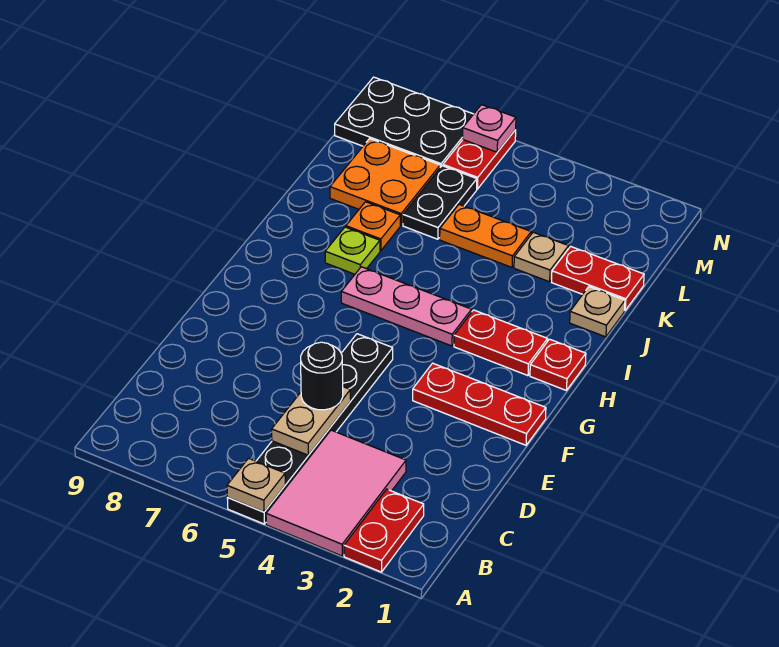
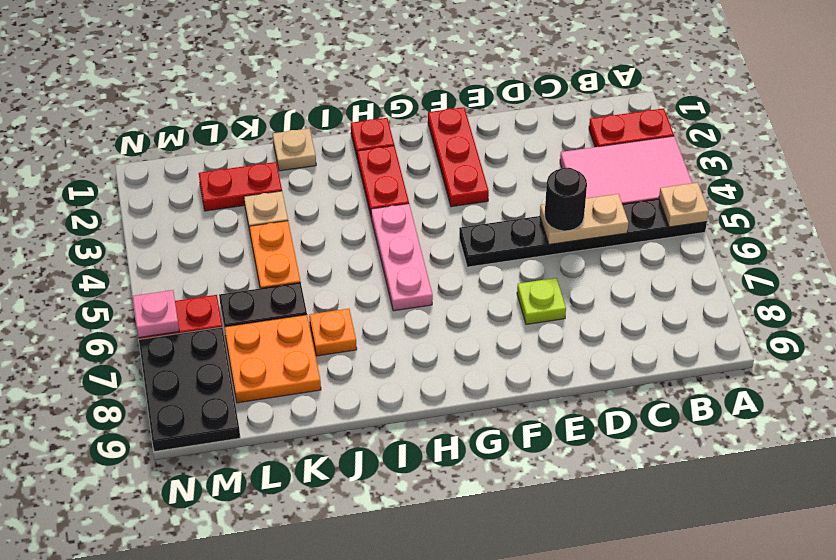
lime plate I7 level 1 -> lime plate E7 level 1
red plate K1:K2 level 1 -> red plate K2:L2 level 1

